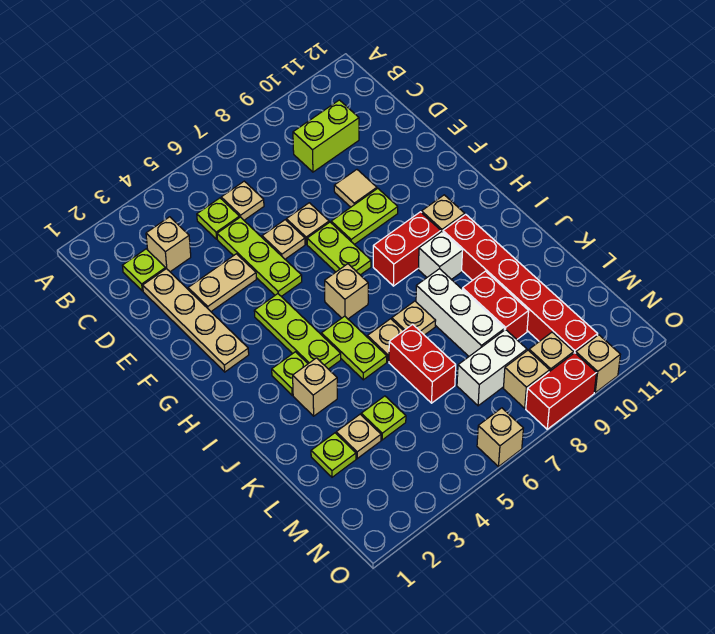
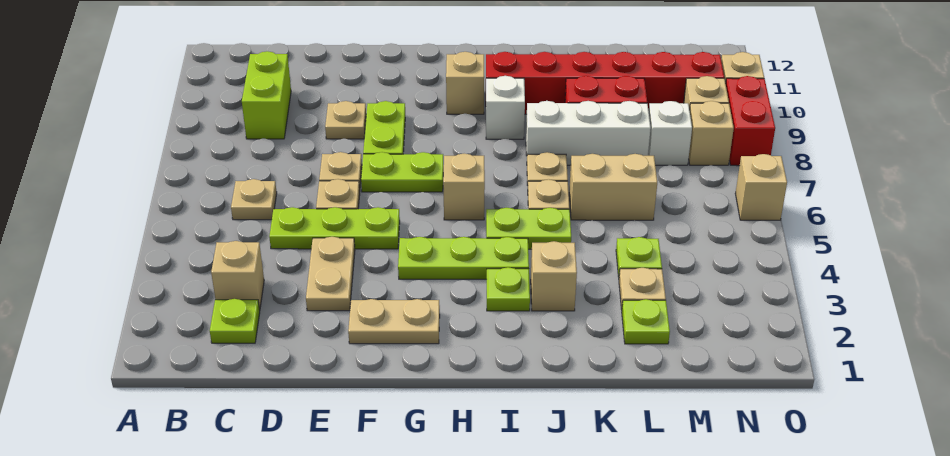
lime plate C5 level 1 -> none
tan plate D2:G2 level 1 -> tan plate F2:G2 level 1
tan tile E9 level 1 -> tan plate E9 level 1
red brick H8:H9 level 1 -> none
red brick K6:L6 level 1 -> tan brick K6:L6 level 1
white brick M7:M8 level 1 -> white brick M8 level 1

